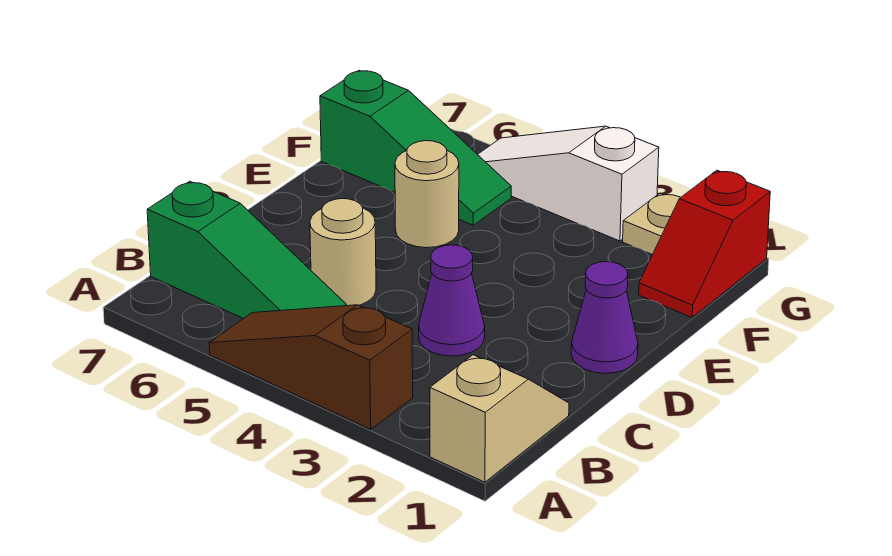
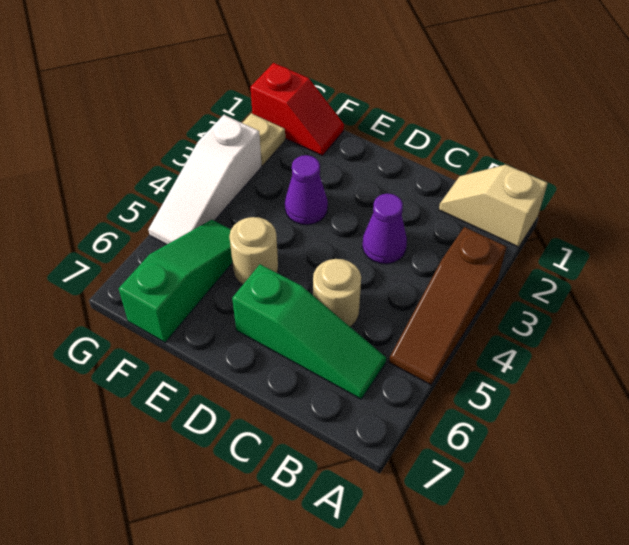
green slope B5:B7 level 1 top 7 -> green slope B6:D6 level 1 top D
purple cone D1 level 1 -> purple cone E3 level 1

